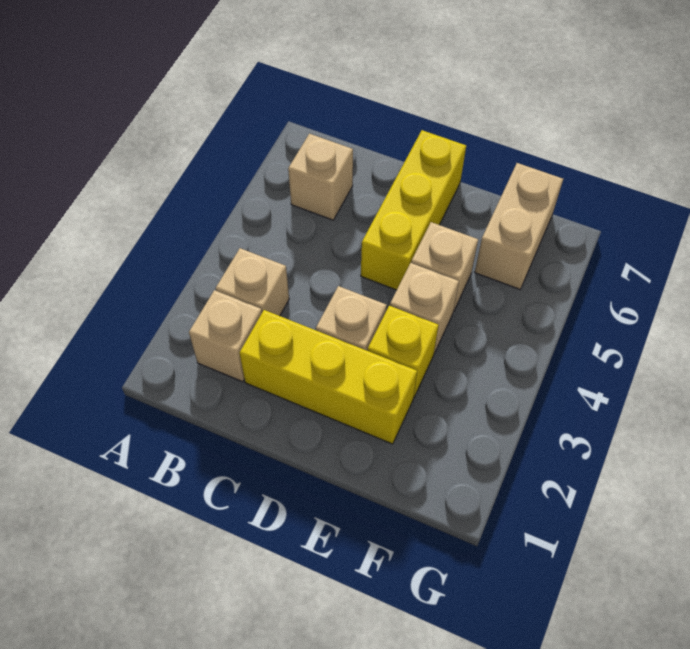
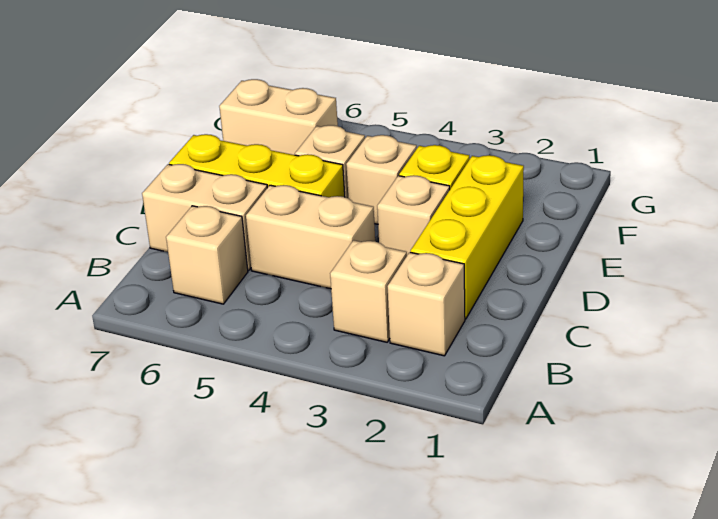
none -> tan brick C4:C5 level 1
none -> tan brick C6:C7 level 1

